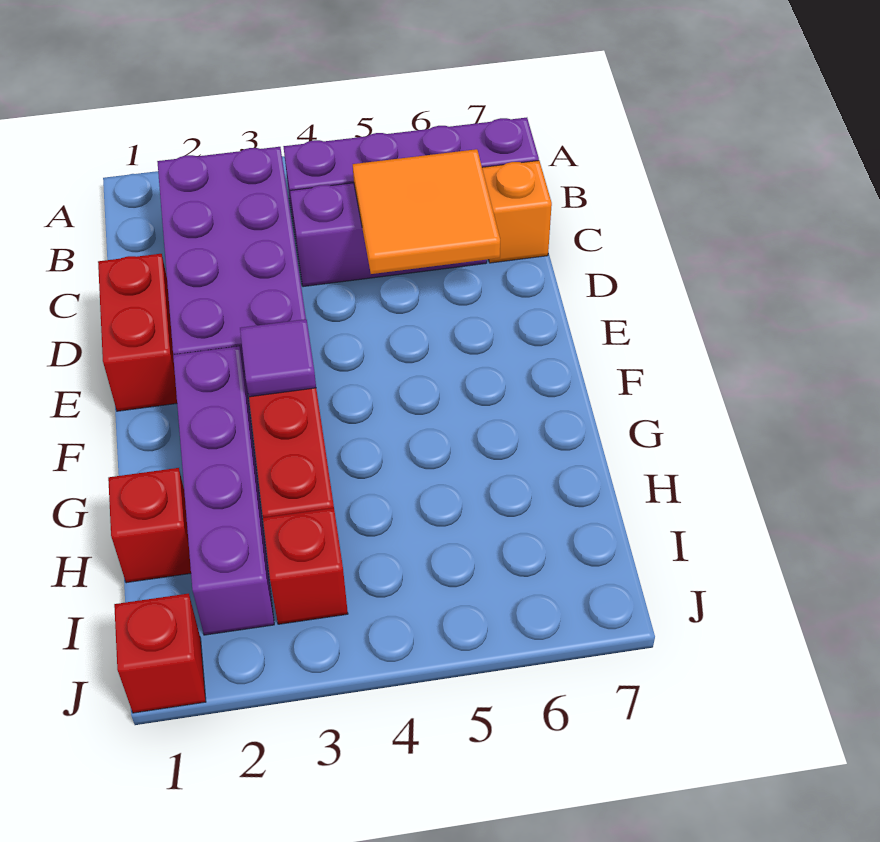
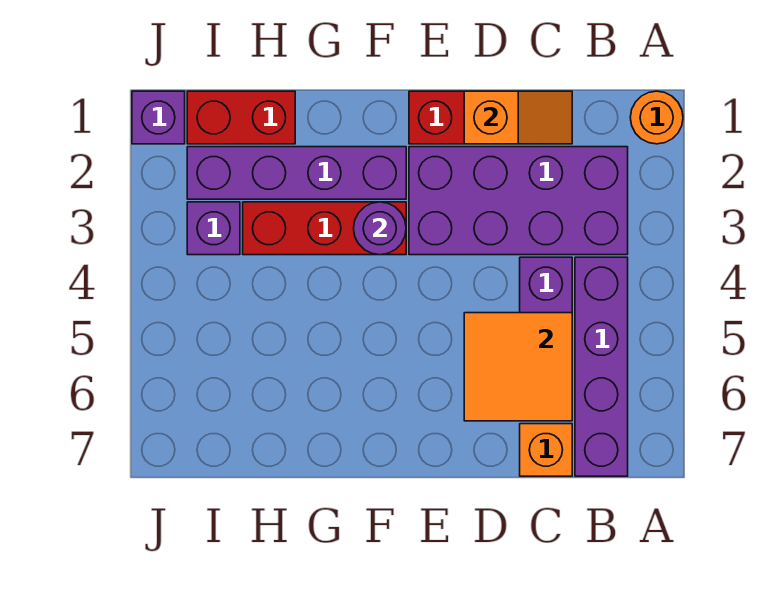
none -> orange round brick A1 level 1
none -> orange slope C1:D1 level 2 top D
purple tile F3 level 2 -> purple round brick F3 level 2
red brick H1 level 1 -> red brick H1:I1 level 1
red brick I3 level 1 -> purple brick I3 level 1
red brick J1 level 1 -> purple brick J1 level 1

